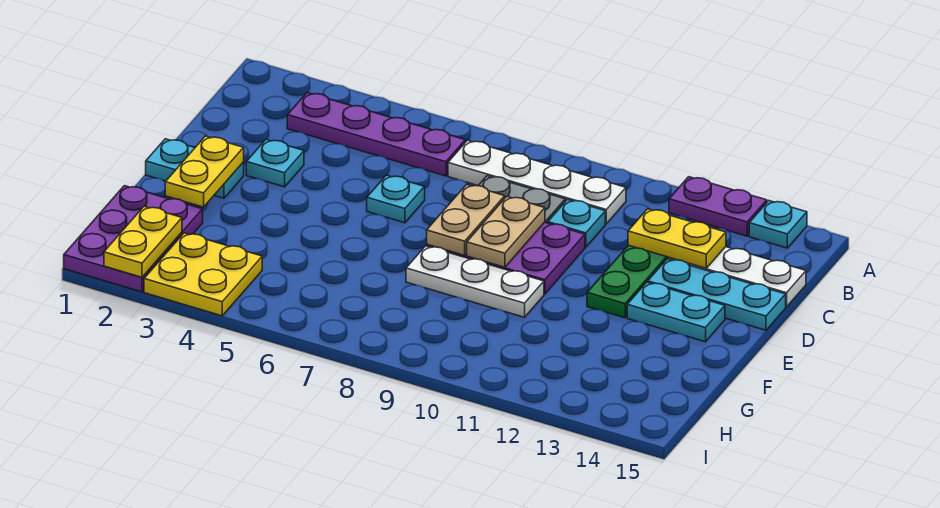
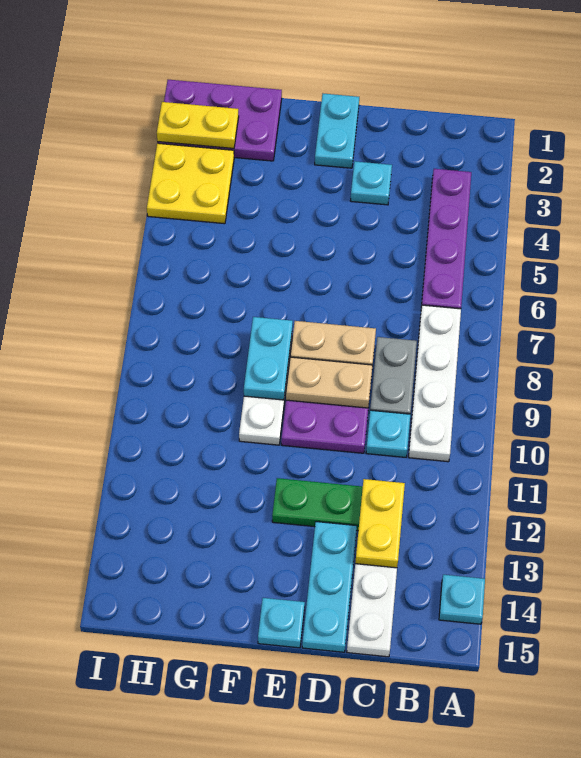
purple plate A12:A13 level 1 -> none
cyan plate D6 level 1 -> cyan plate E15 level 1
yellow plate E2:F2 level 2 -> none
cyan plate E13:E14 level 1 -> cyan plate F8:F9 level 2

